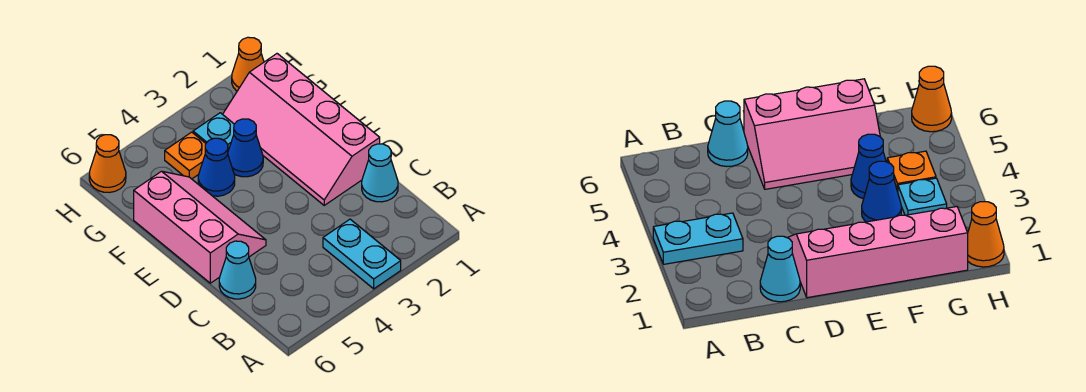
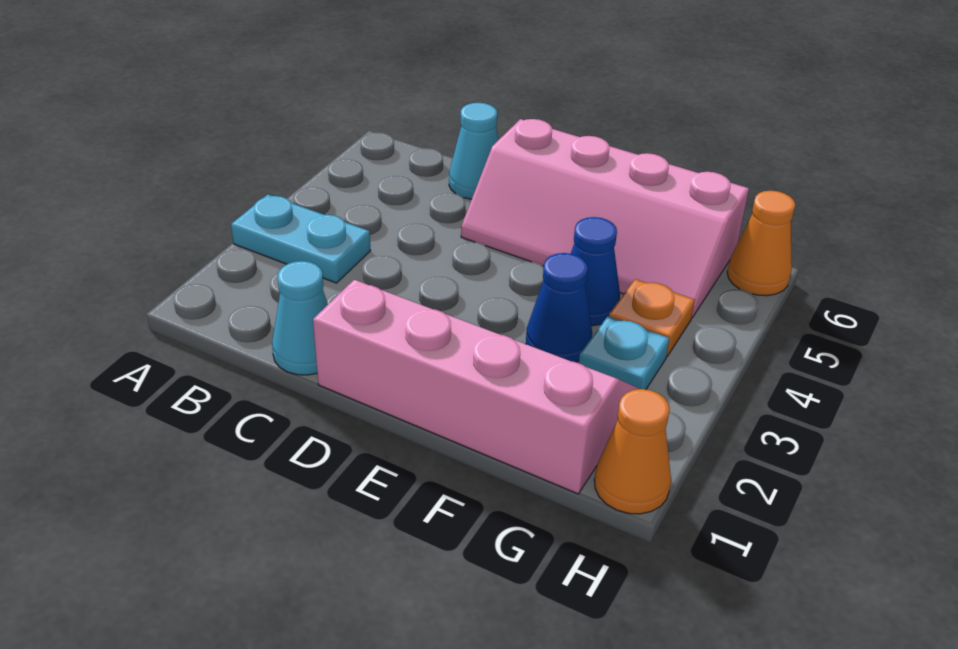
pink slope D5:F6 level 1 top 6 -> pink slope D5:G6 level 1 top 6

